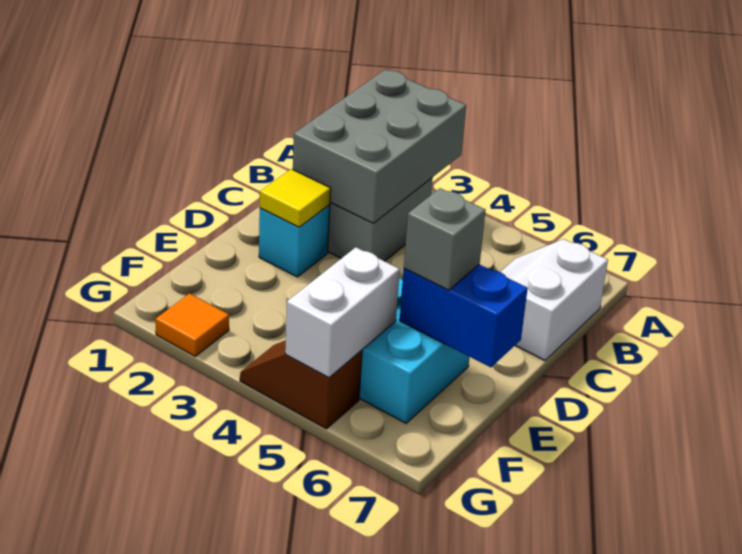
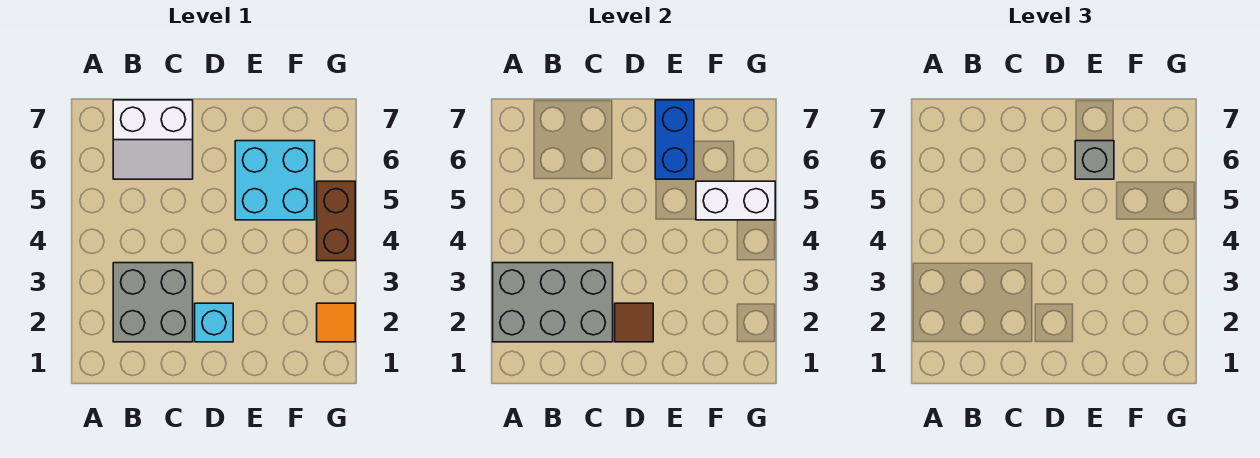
yellow tile D2 level 2 -> brown tile D2 level 2
brown slope G4:G5 level 1 top 5 -> brown brick G4:G5 level 1

